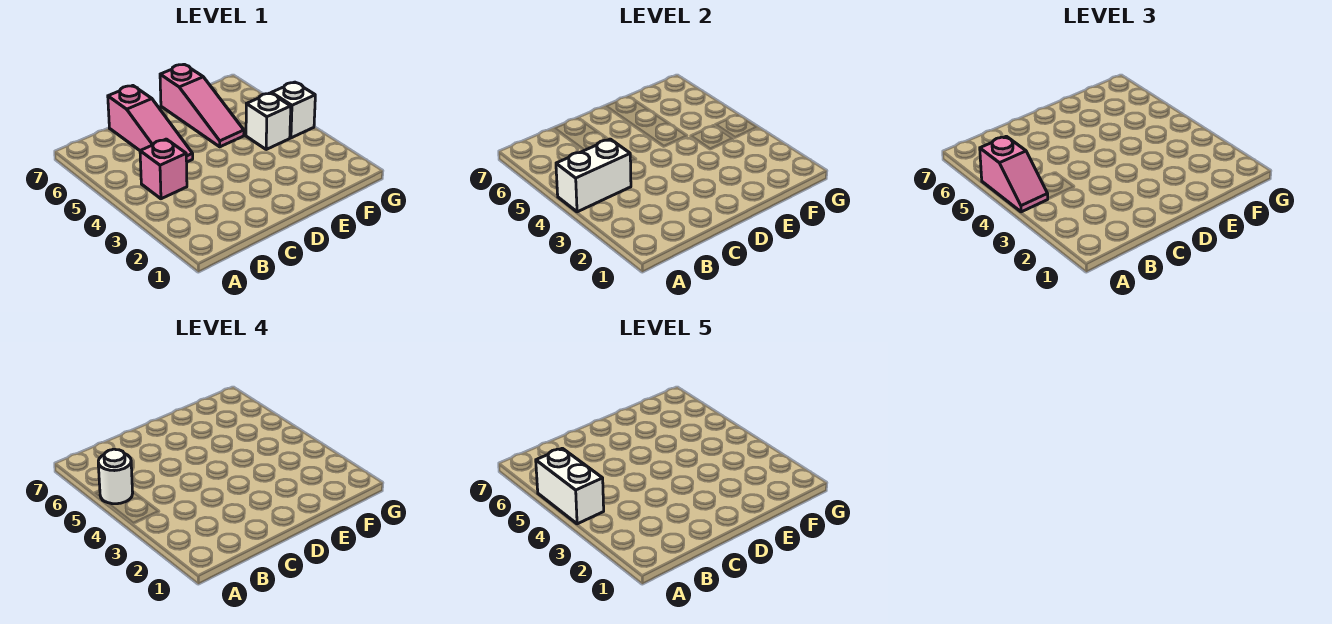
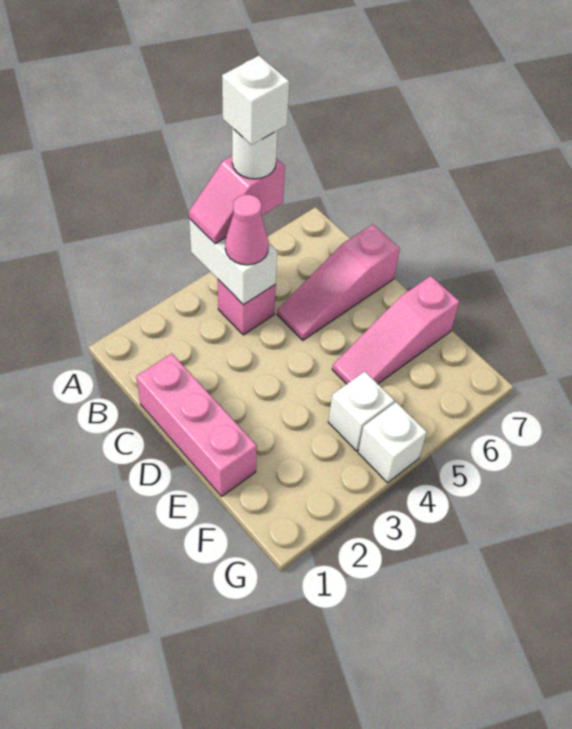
white brick A4:A5 level 5 -> white brick A5 level 5
none -> pink cone B4 level 3
none -> pink brick C1:E1 level 1

